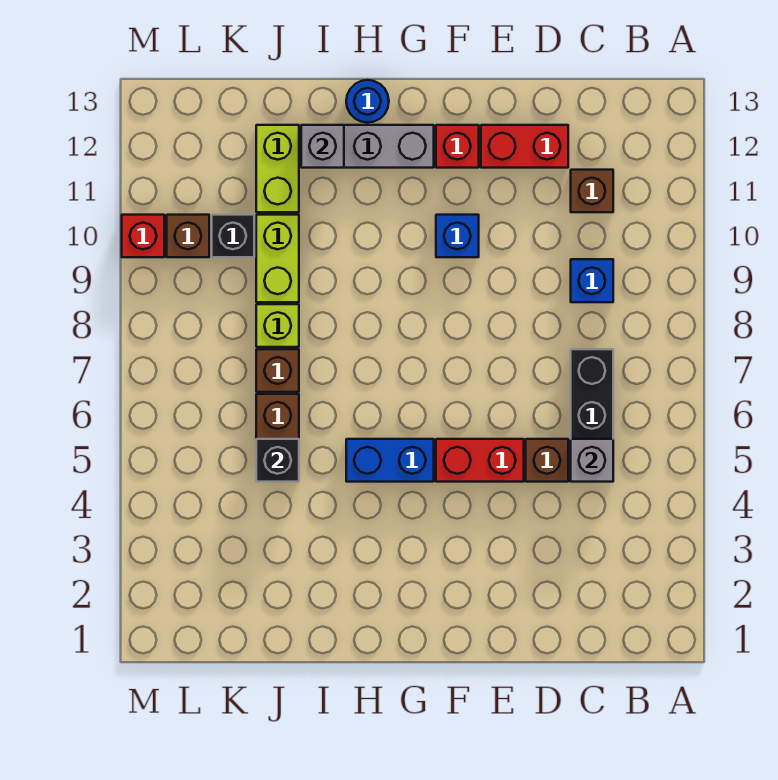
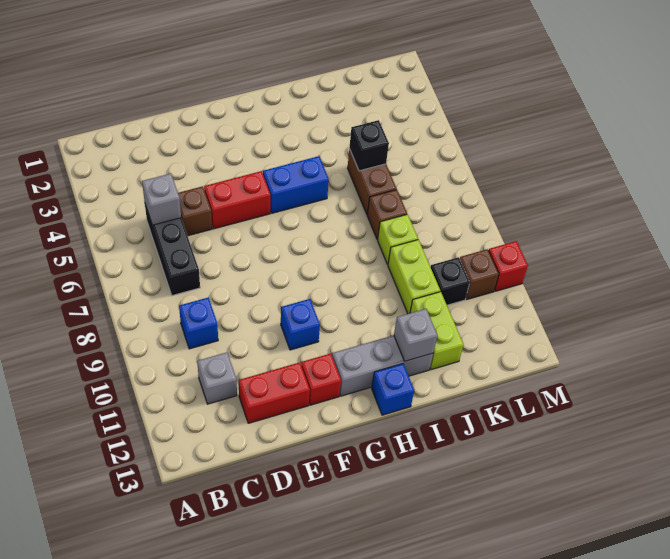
brown brick C11 level 1 -> grey brick C11 level 1
blue round brick H13 level 1 -> blue brick H13 level 1

